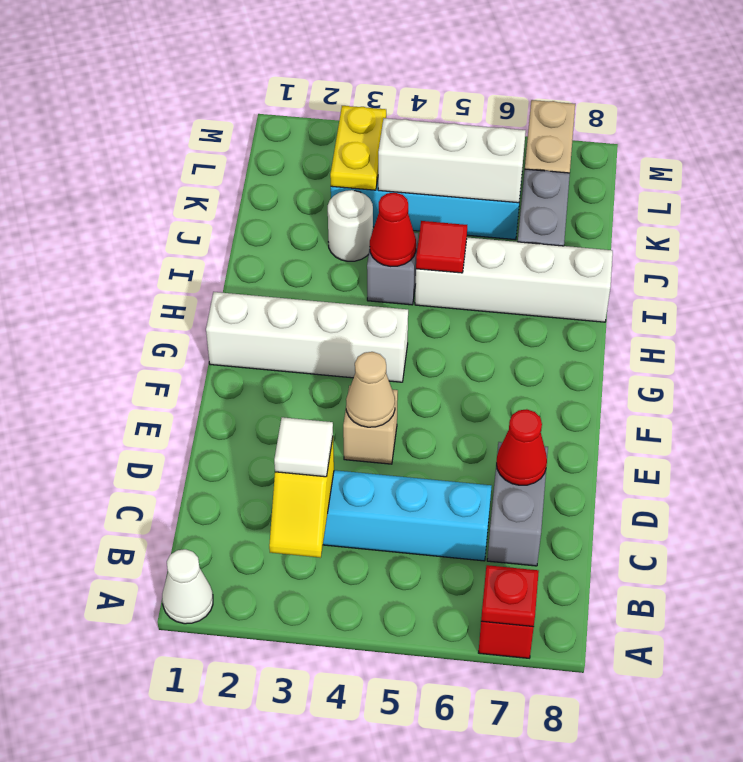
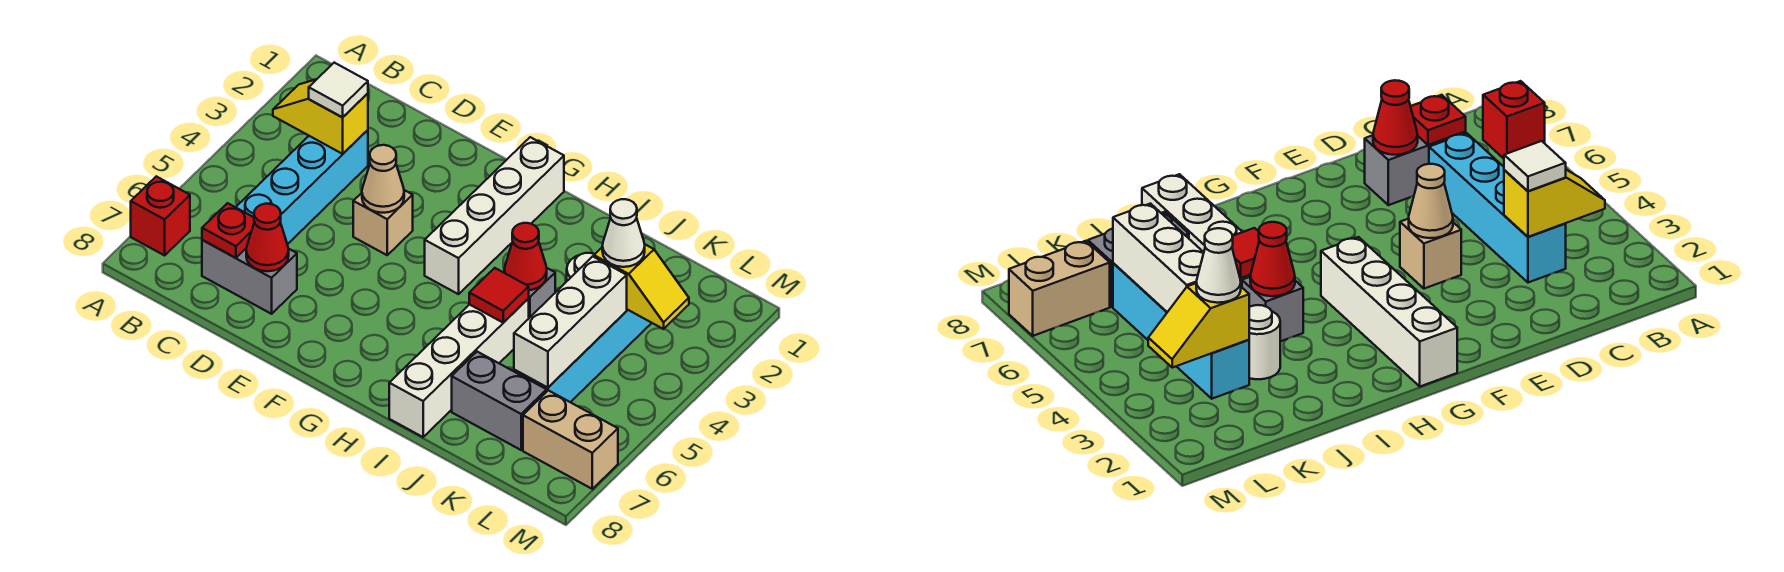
white cone A1 level 1 -> white cone K3 level 3
red plate A7 level 2 -> red plate C7 level 2
yellow plate K3:L3 level 2 -> yellow slope K3:L3 level 2 top K

